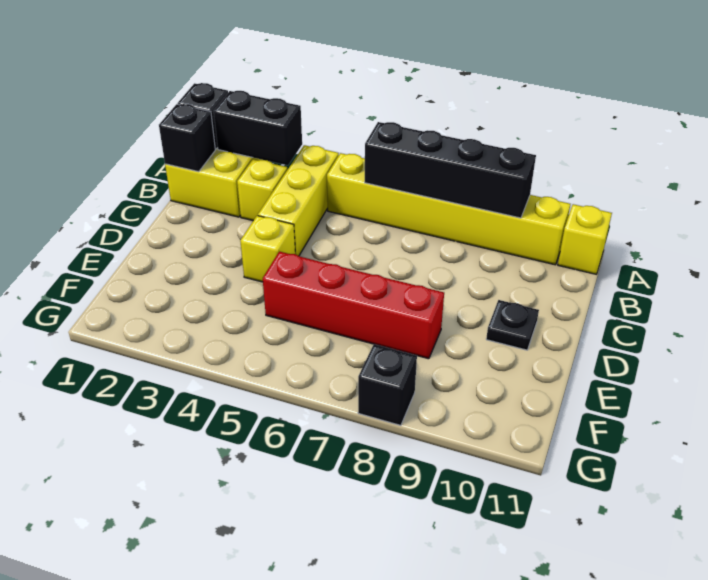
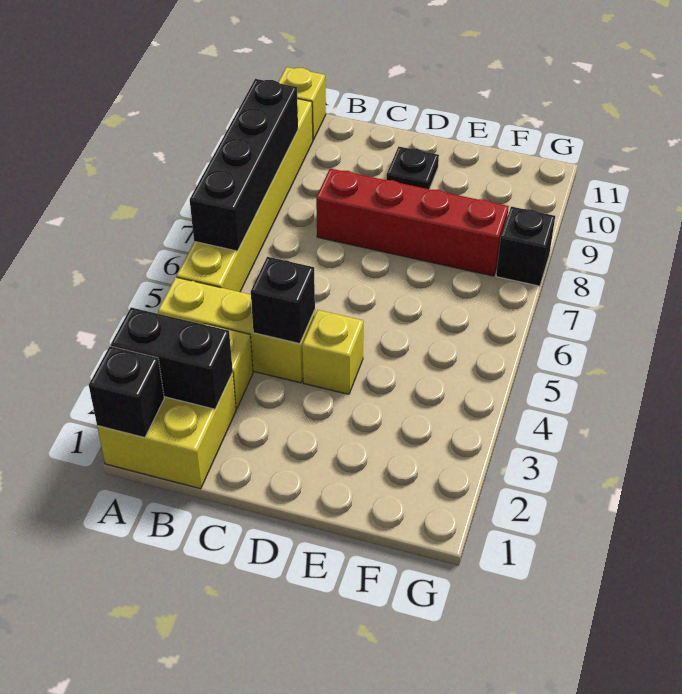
black brick A2:A3 level 2 -> black brick A2:B2 level 2
black brick B1 level 2 -> black brick C4 level 2
red brick E5:E8 level 1 -> red brick C8:F8 level 1

